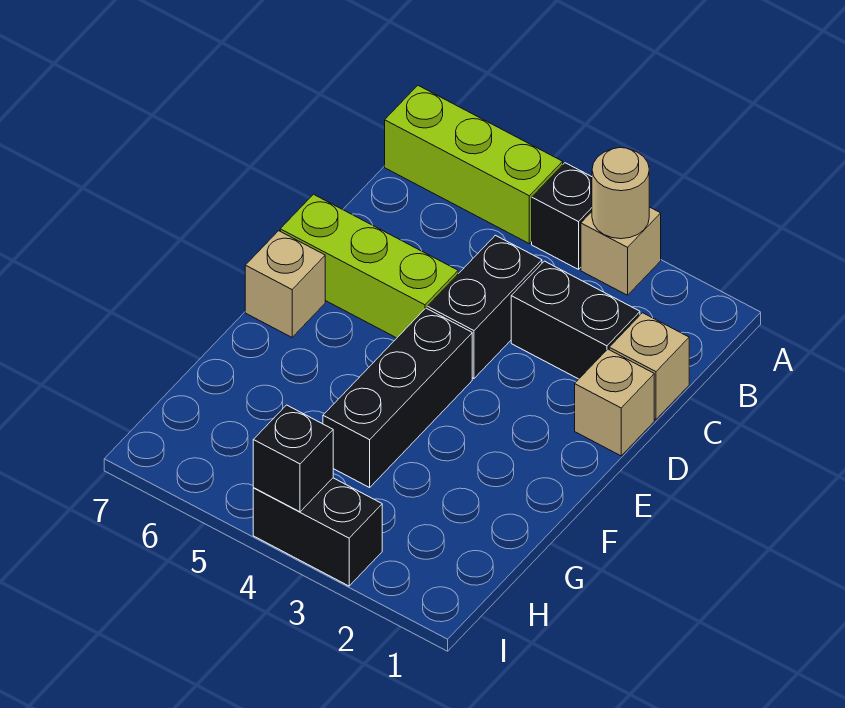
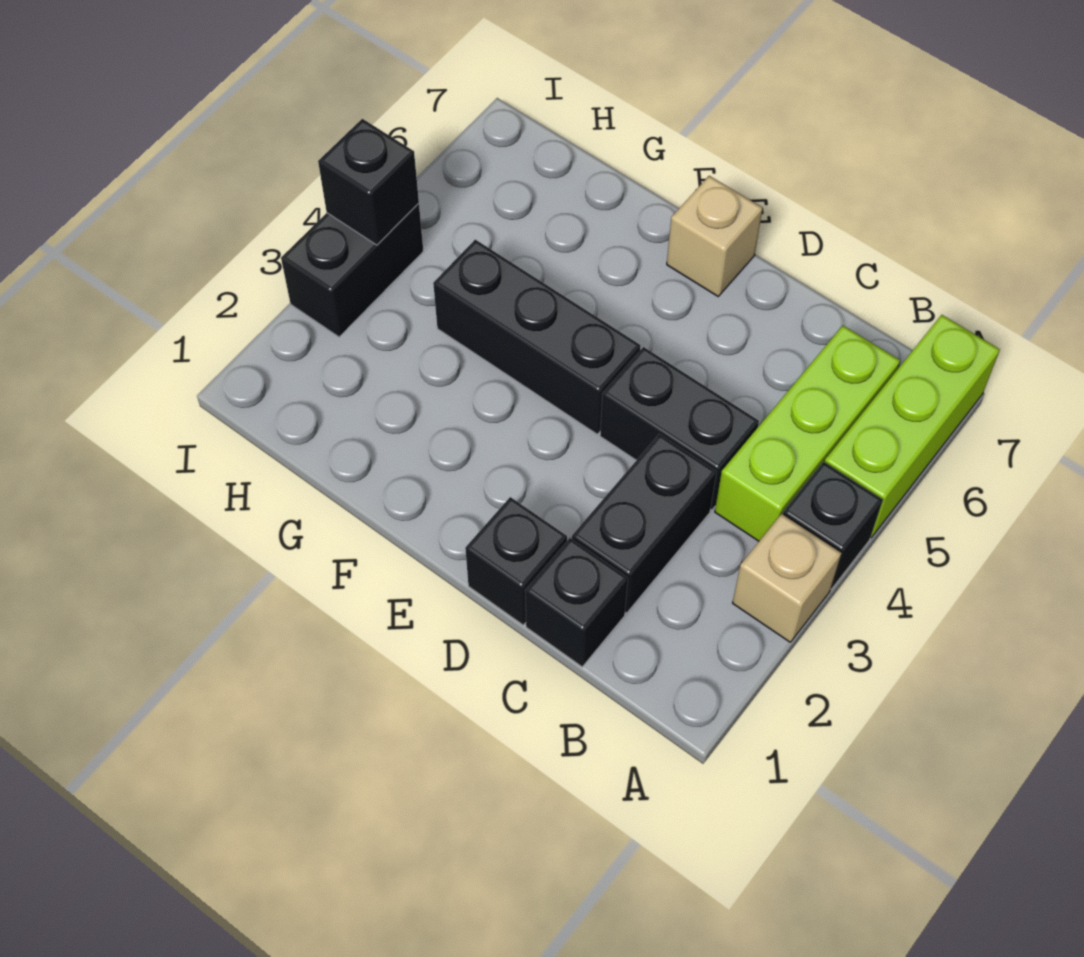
tan round brick A3 level 2 -> none
tan brick C1 level 1 -> black brick C1 level 1
tan brick D1 level 1 -> black brick D1 level 1
lime brick D5:D7 level 1 -> lime brick B4:B6 level 1

